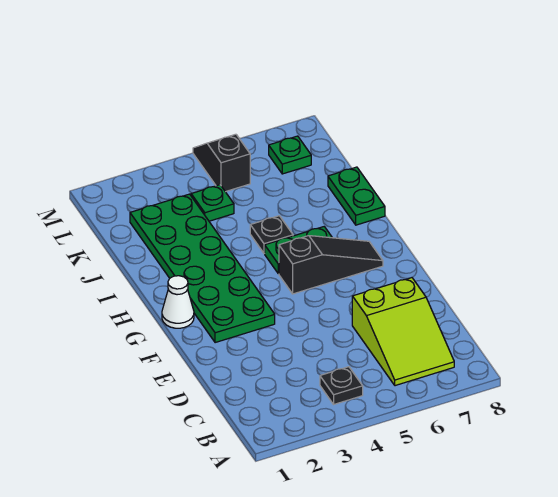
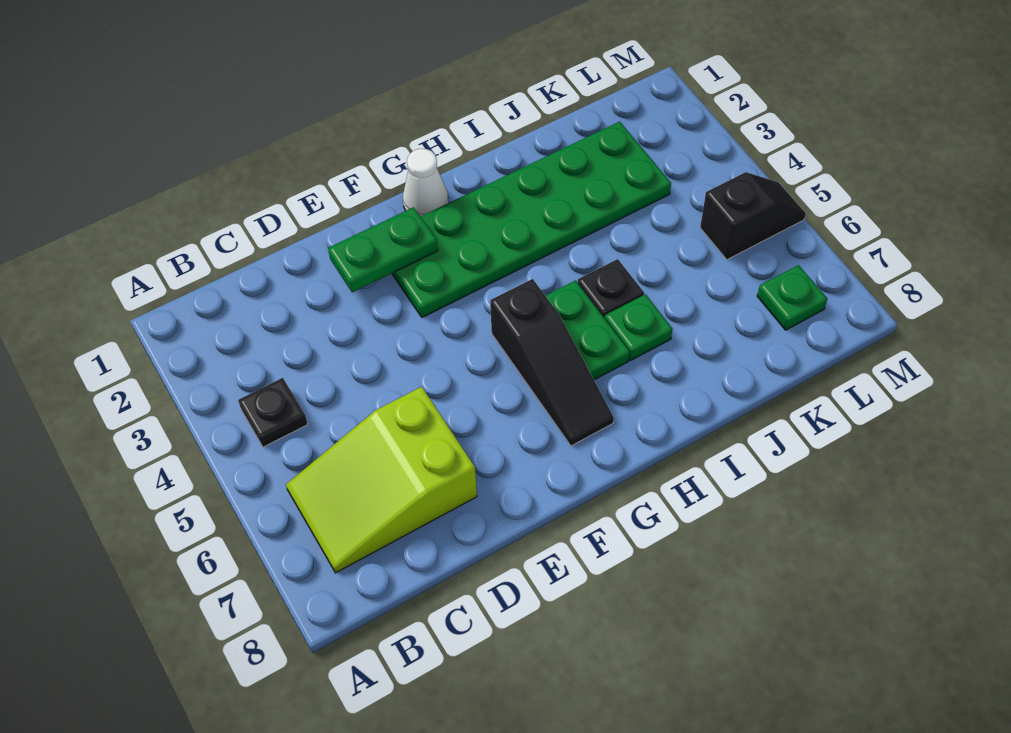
green plate I8:J8 level 1 -> green plate E2:F2 level 2
green plate K4 level 1 -> green plate I6 level 1

